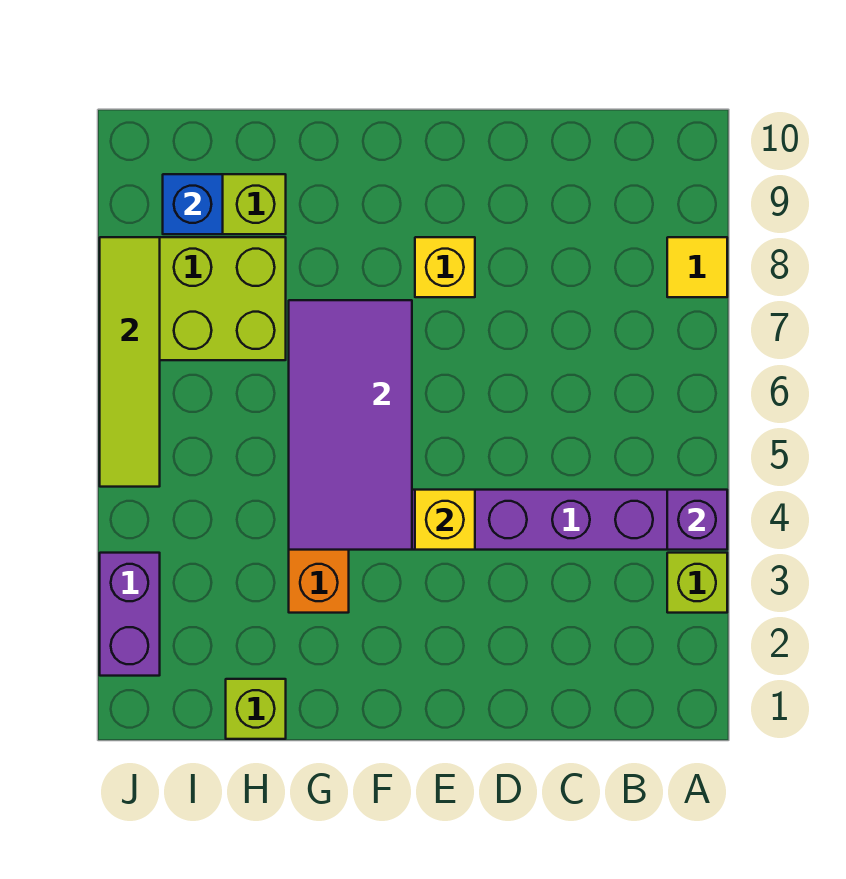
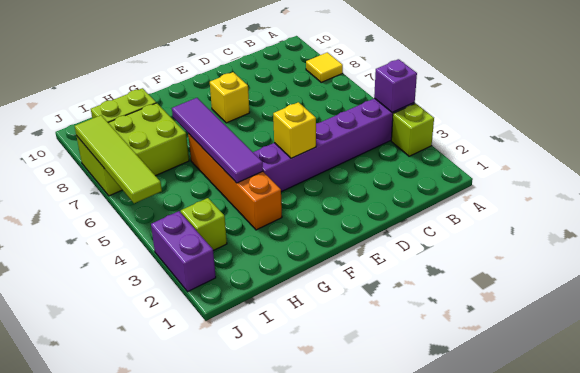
purple tile F4:G7 level 2 -> purple tile G4:G7 level 2
lime brick H1 level 1 -> lime brick I3 level 1
blue brick I9 level 2 -> none

